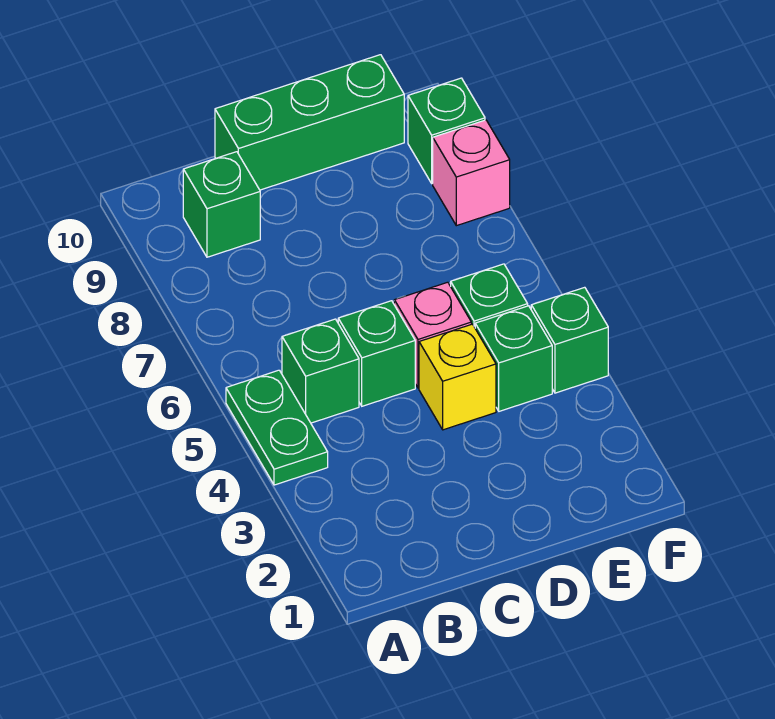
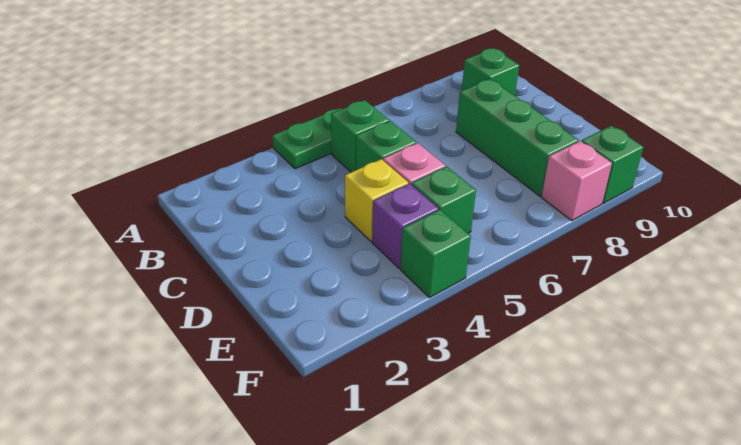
green brick C10:E10 level 1 -> green brick C8:E8 level 1
green brick E4 level 1 -> purple brick E4 level 1

